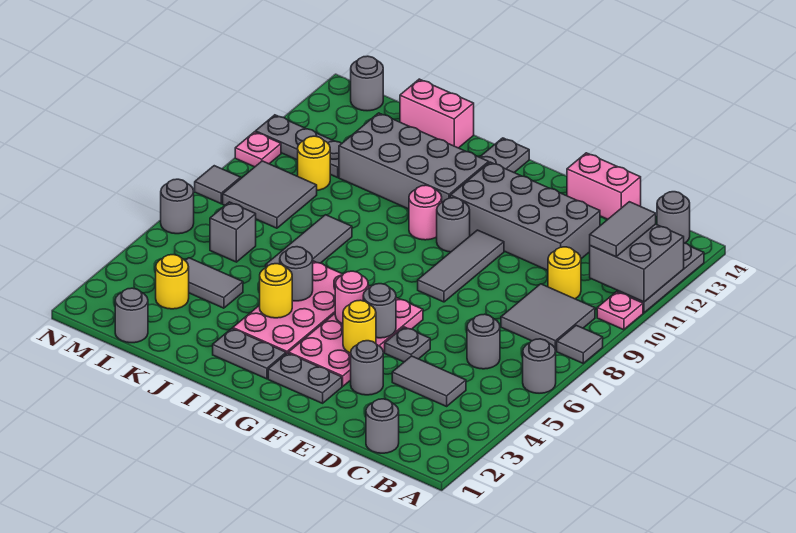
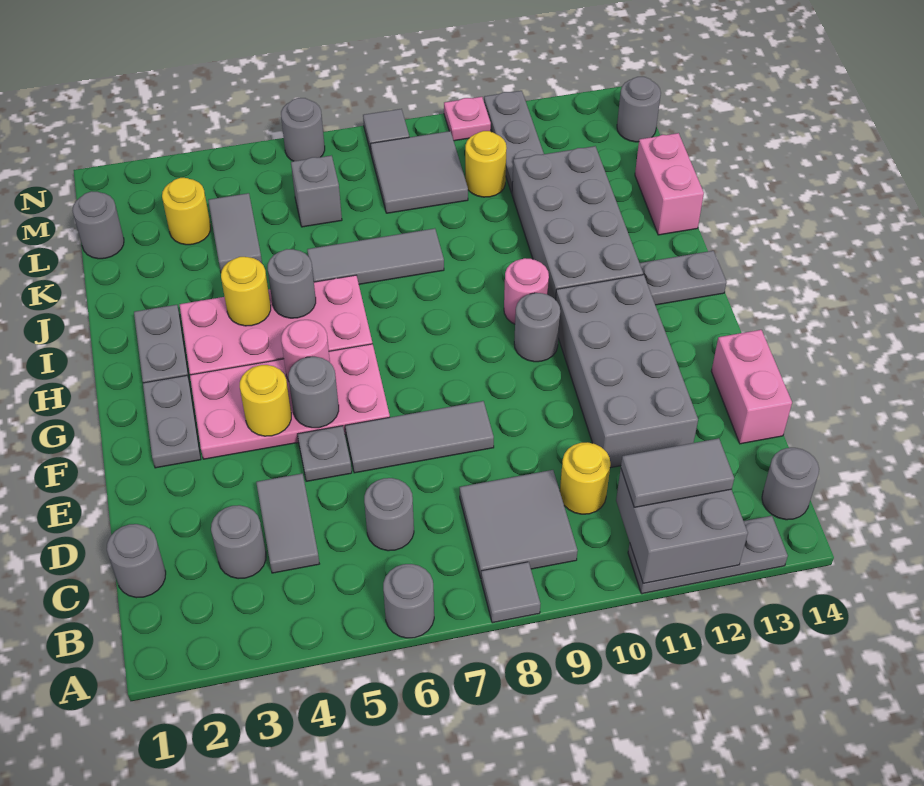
pink plate A10 level 1 -> none
grey round brick E3 level 1 -> grey round brick C3 level 1
grey tile F8:F10 level 1 -> grey tile E6:E8 level 1

